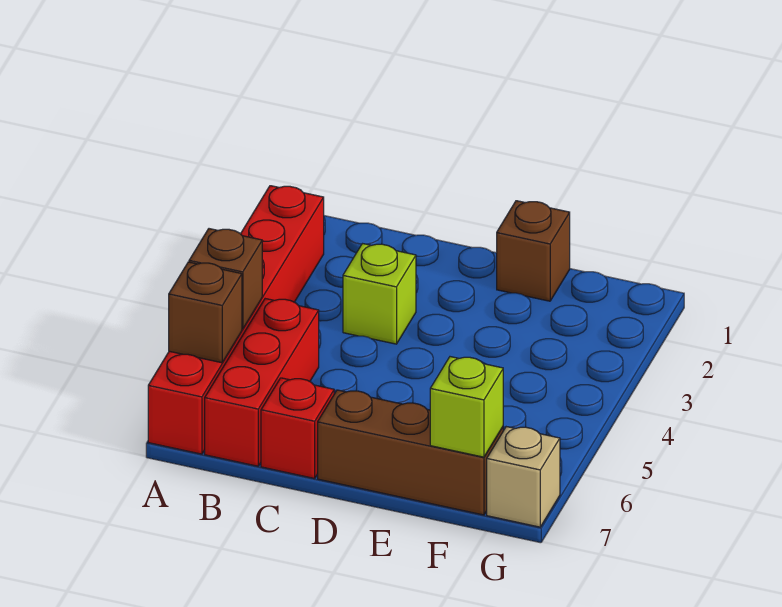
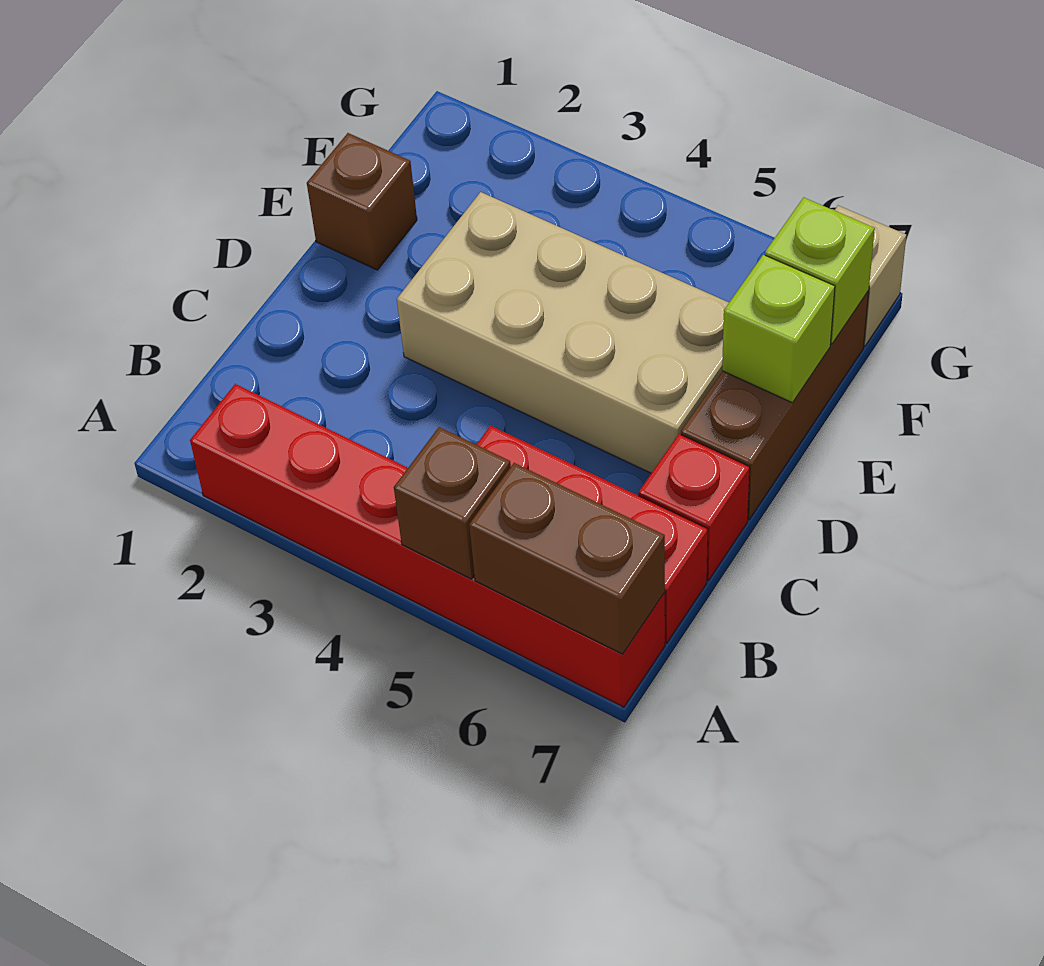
brown brick A6 level 2 -> brown brick A6:A7 level 2
lime brick C3 level 1 -> lime brick E7 level 2
none -> tan brick D3:E6 level 1

